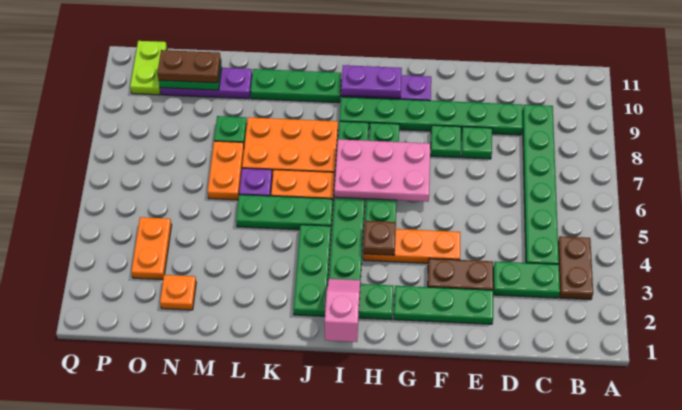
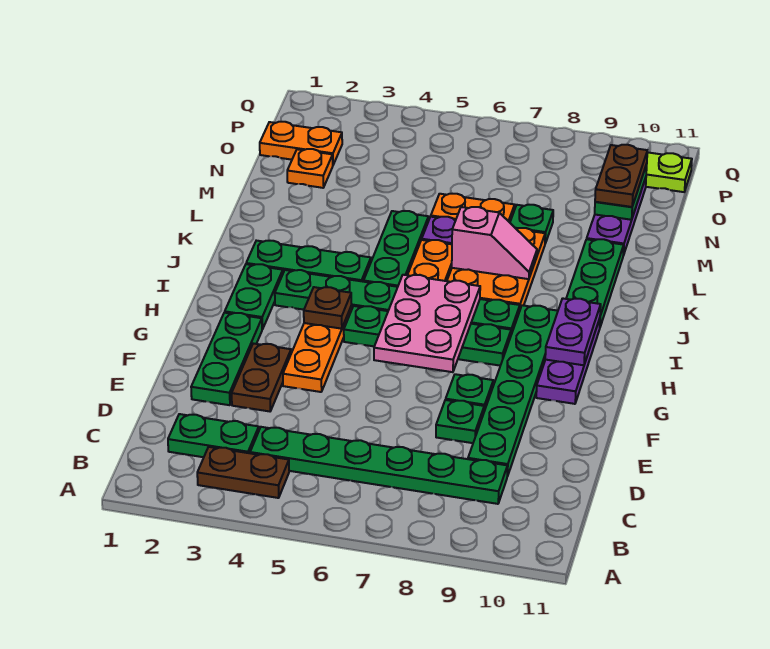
green plate C3:D3 level 1 -> green plate C2:C3 level 1
pink slope I1:I2 level 2 top 1 -> pink slope K7:K8 level 2 top 7
orange plate O3:O4 level 1 -> orange plate O1:O2 level 1

